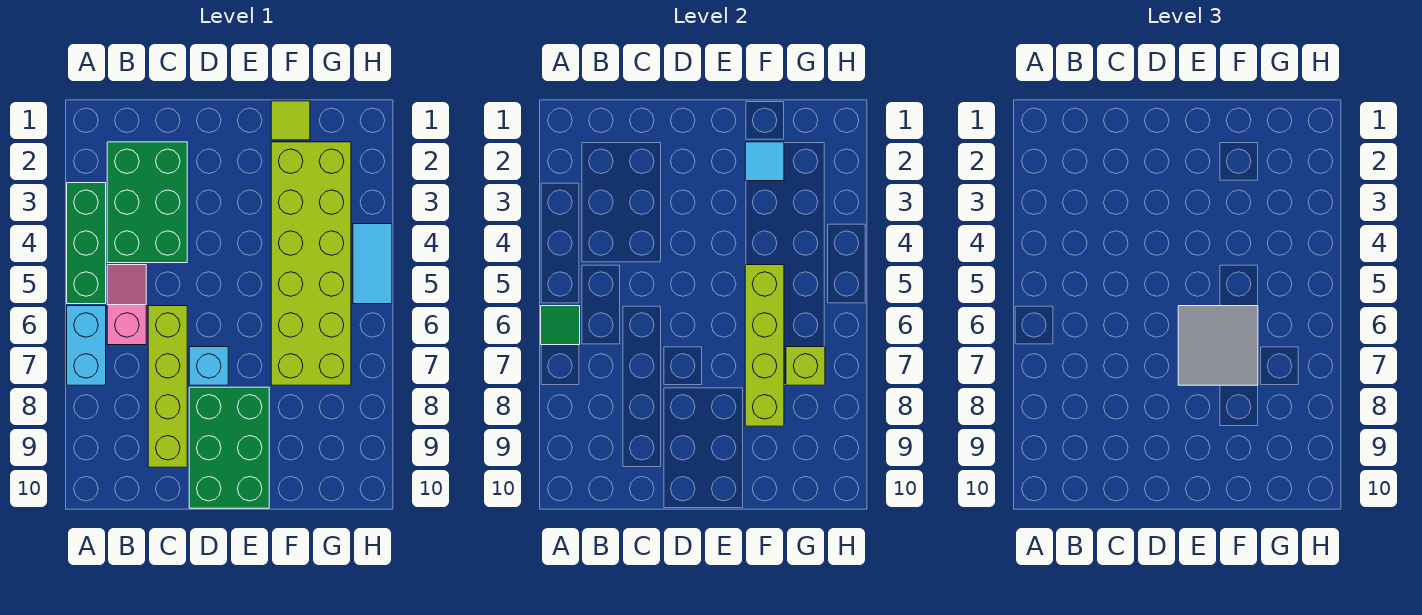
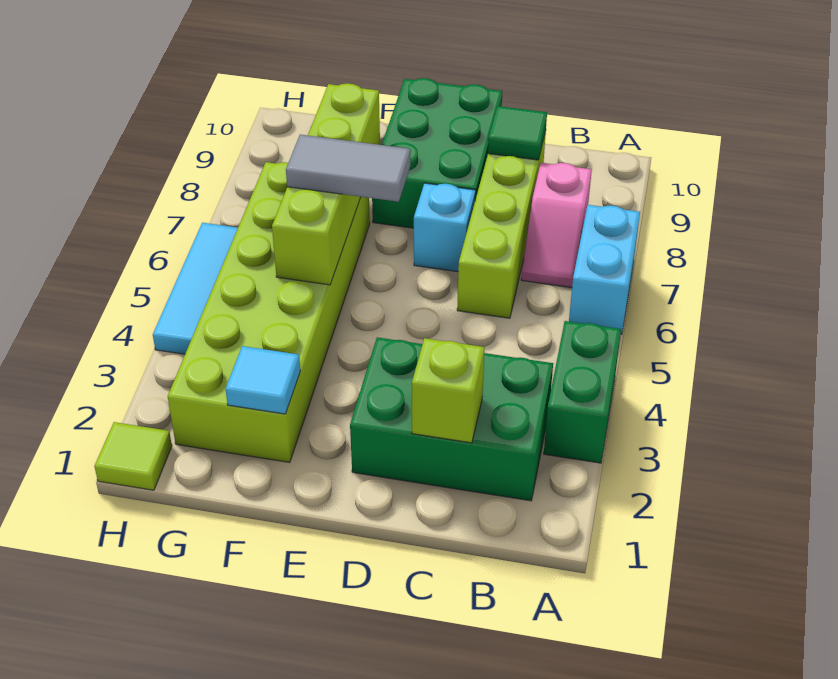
green brick A3:A5 level 1 -> green brick A3:A4 level 1
green tile A6 level 2 -> green tile C9 level 2
green brick B2:C4 level 1 -> green brick B2:D3 level 1
pink slope B5:B6 level 1 top 6 -> pink slope B7:B8 level 1 top 8
grey tile E6:F7 level 3 -> grey tile E6:F6 level 3
lime tile F1 level 1 -> lime tile H1 level 1
lime brick G7 level 2 -> lime brick C2 level 2
cyan tile H4:H5 level 1 -> cyan tile H4:H6 level 1

